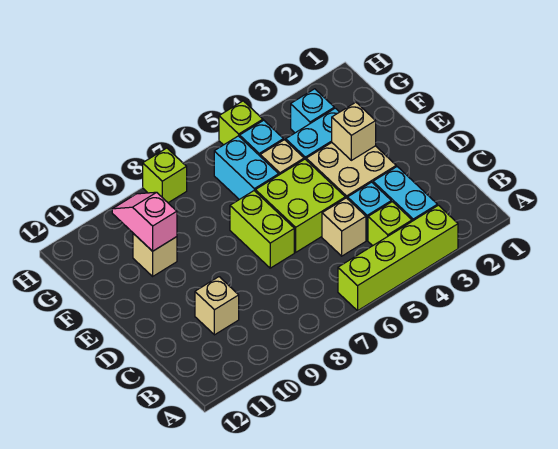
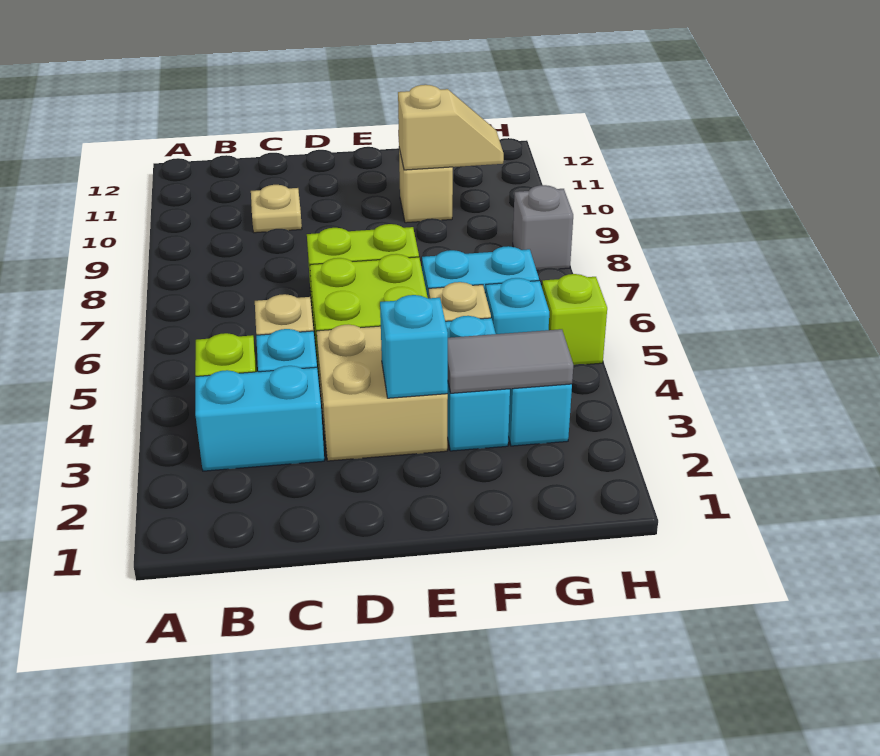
lime brick A3:A6 level 1 -> none
tan brick C10 level 1 -> tan plate C10 level 1
tan brick E3 level 2 -> cyan brick E3 level 2
none -> grey tile F3:G3 level 2
pink slope F10:G10 level 2 top F -> tan slope F10:G10 level 2 top F
lime brick H8 level 1 -> grey brick H8 level 1

